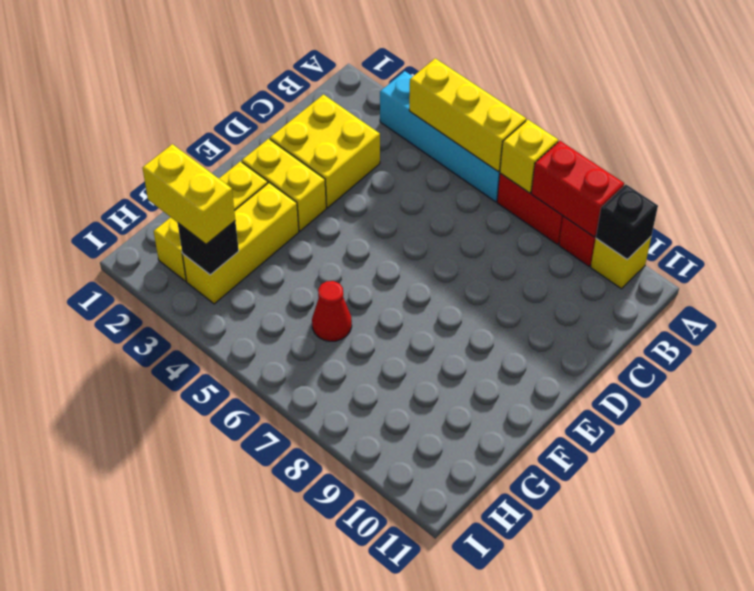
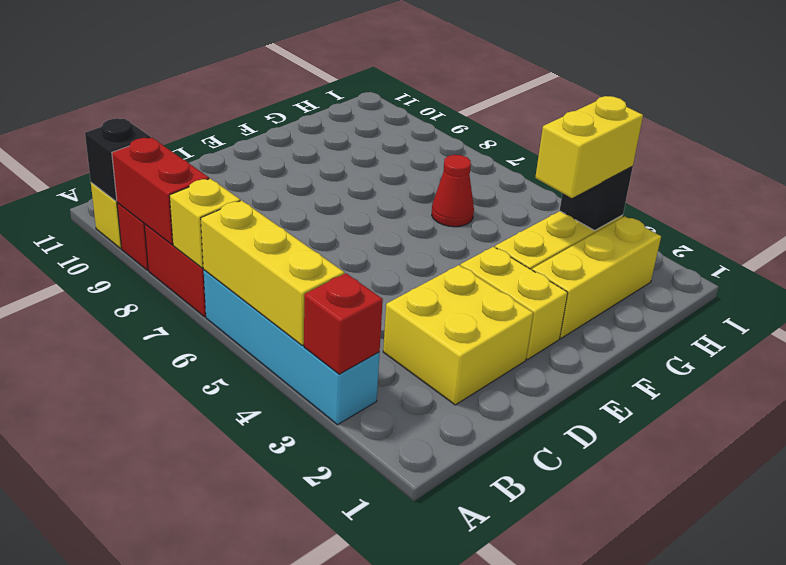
none -> red brick A3 level 2
yellow brick H2:H3 level 3 -> yellow brick G3:H3 level 3

